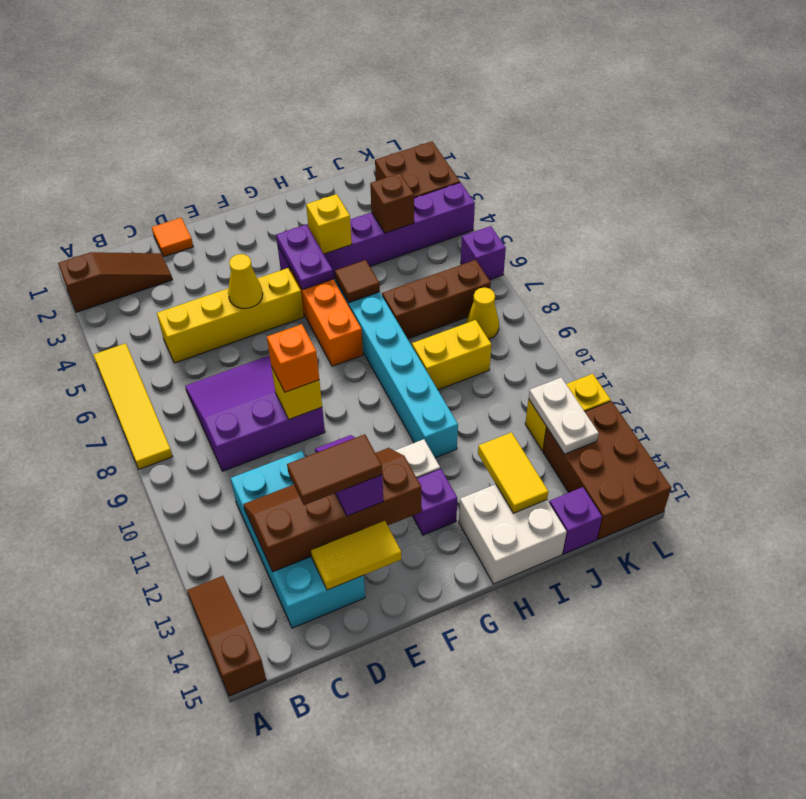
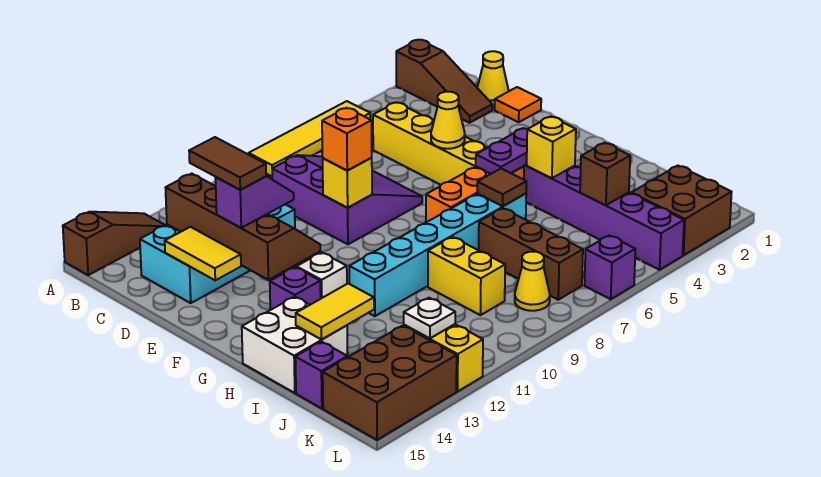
none -> yellow cone C1 level 1
white plate K12:K13 level 2 -> white plate K12 level 2

